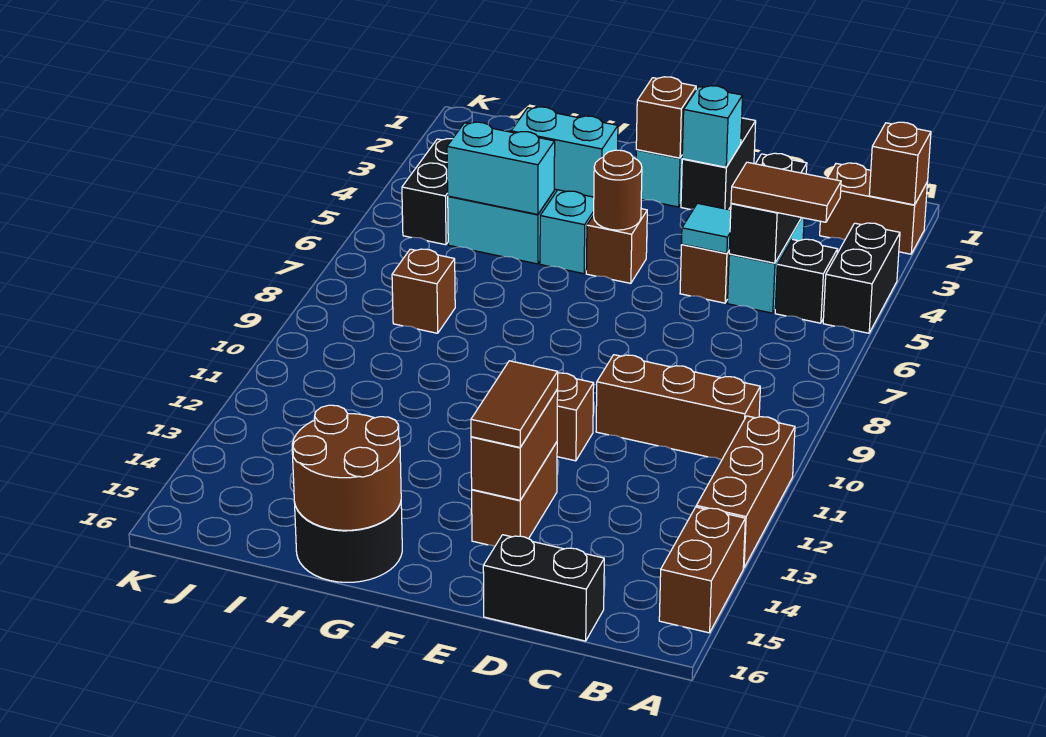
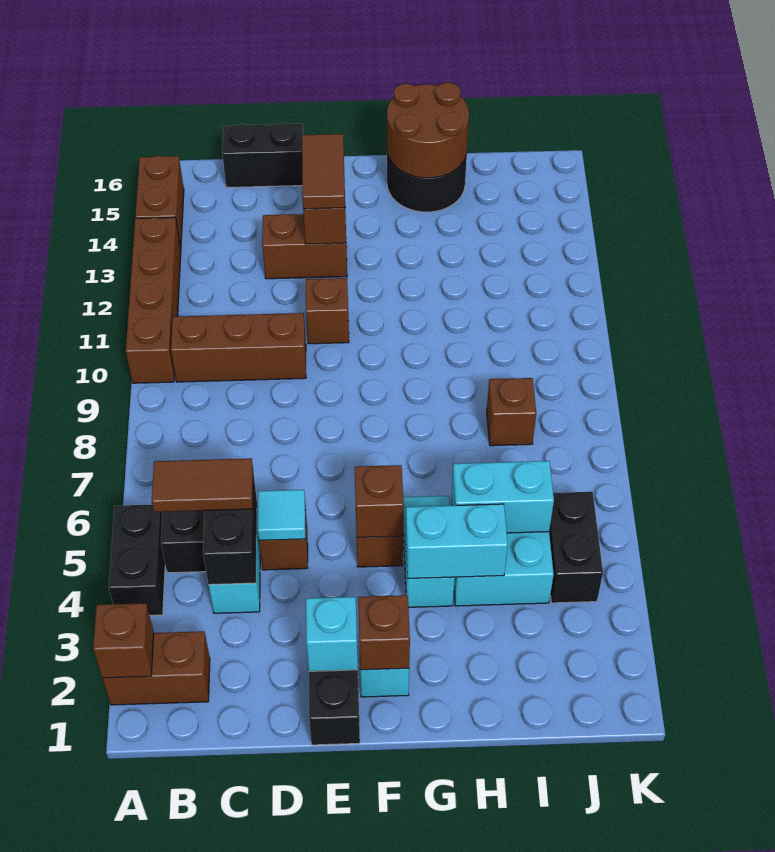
brown brick A11:A13 level 1 -> brown brick A10:A13 level 1
brown brick E13:E14 level 1 -> brown brick D13:E13 level 1
brown round brick F5 level 2 -> brown brick F5 level 2

